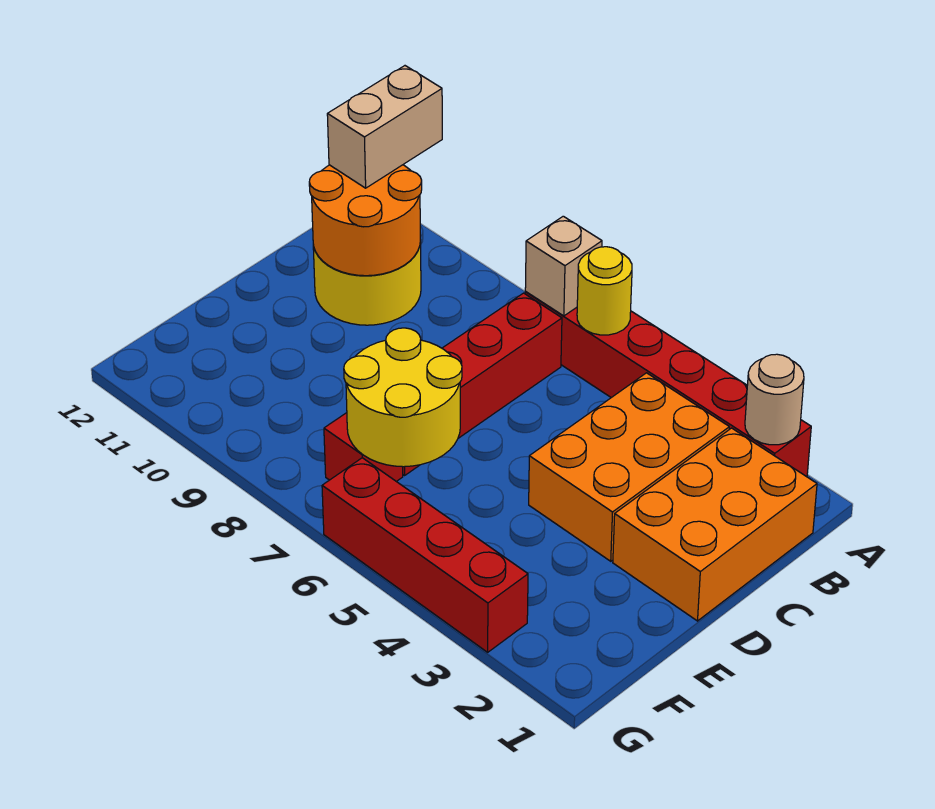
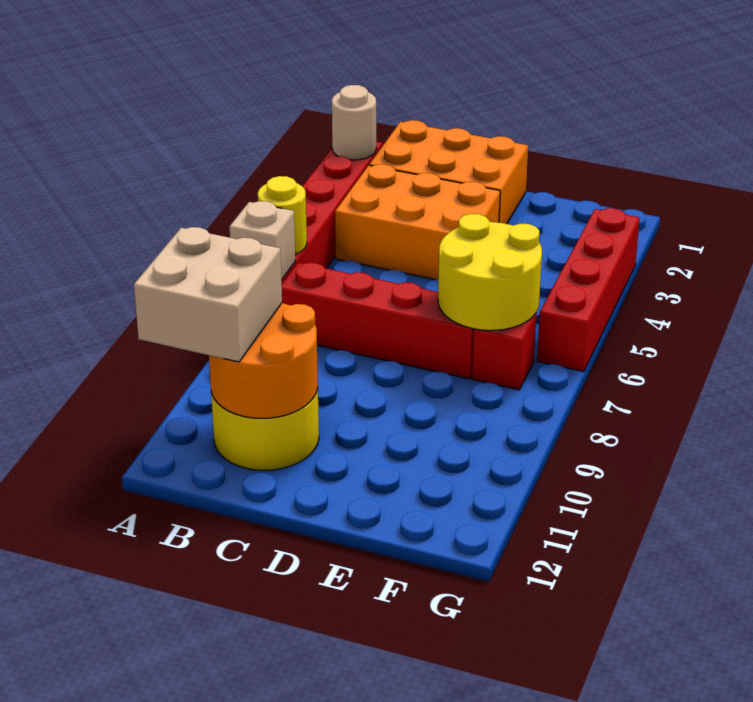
tan brick A11:B11 level 3 -> tan brick A10:B11 level 3

